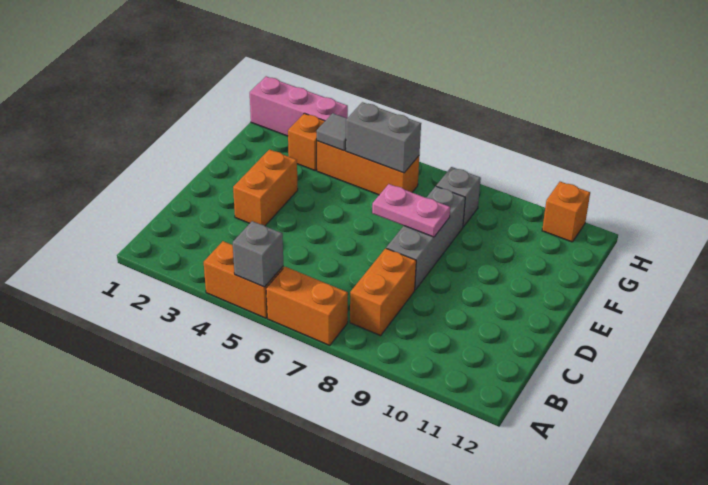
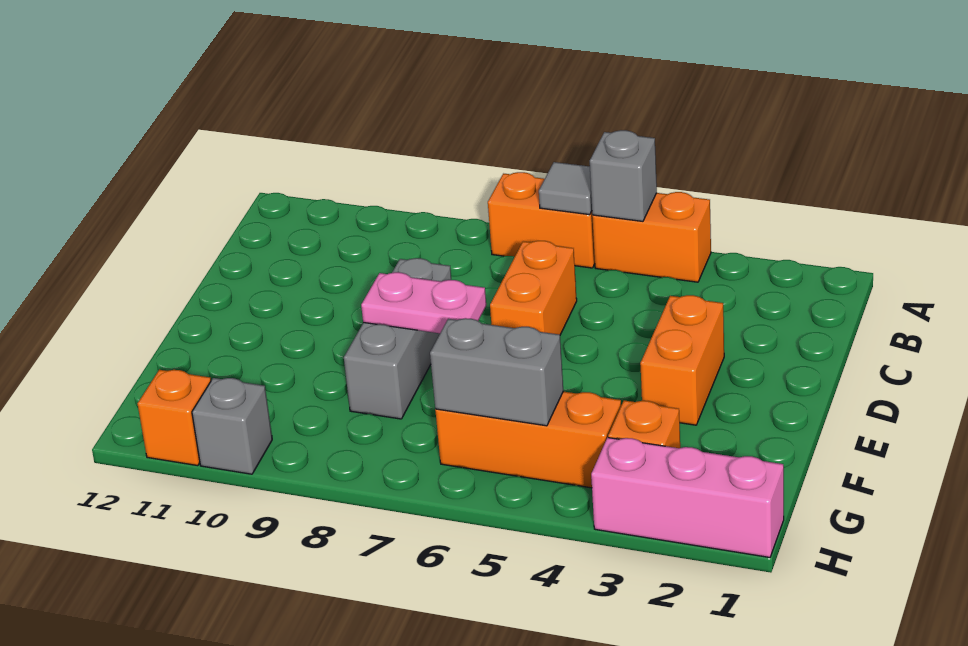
orange brick B8:C8 level 1 -> orange brick C6:D6 level 1
grey tile G4 level 2 -> grey tile A6 level 2
grey brick G8 level 1 -> grey brick H10 level 1

